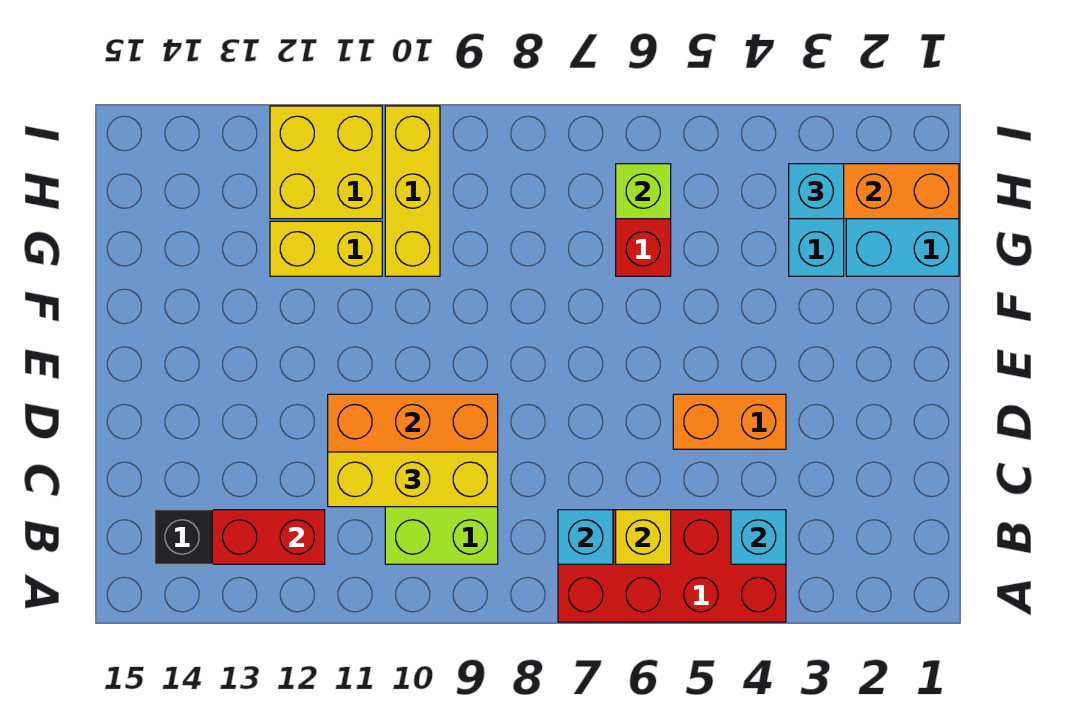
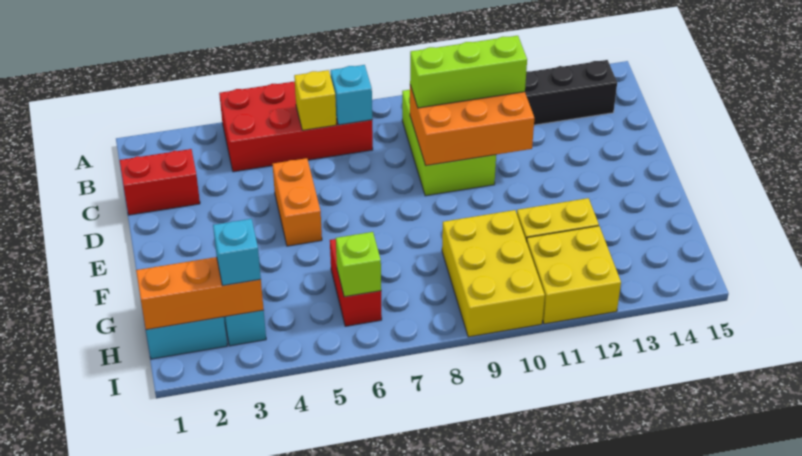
cyan brick B4 level 2 -> none
red brick B12:B13 level 2 -> red brick C1:C2 level 1
yellow brick C9:C11 level 3 -> lime brick C9:C11 level 3
orange brick D4:D5 level 1 -> orange brick D5:E5 level 1
yellow brick G10:I10 level 1 -> yellow brick G9:I10 level 1

